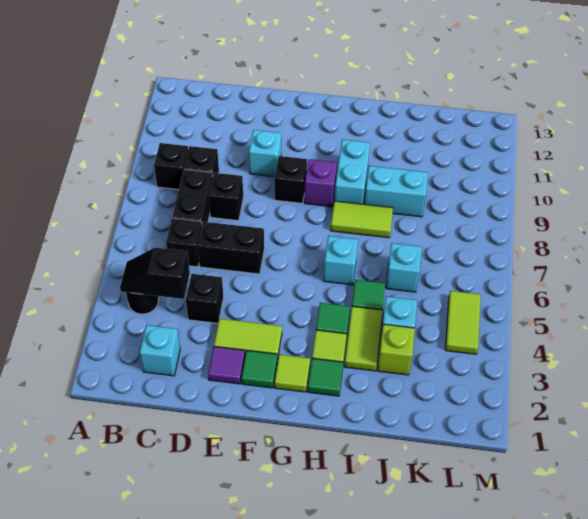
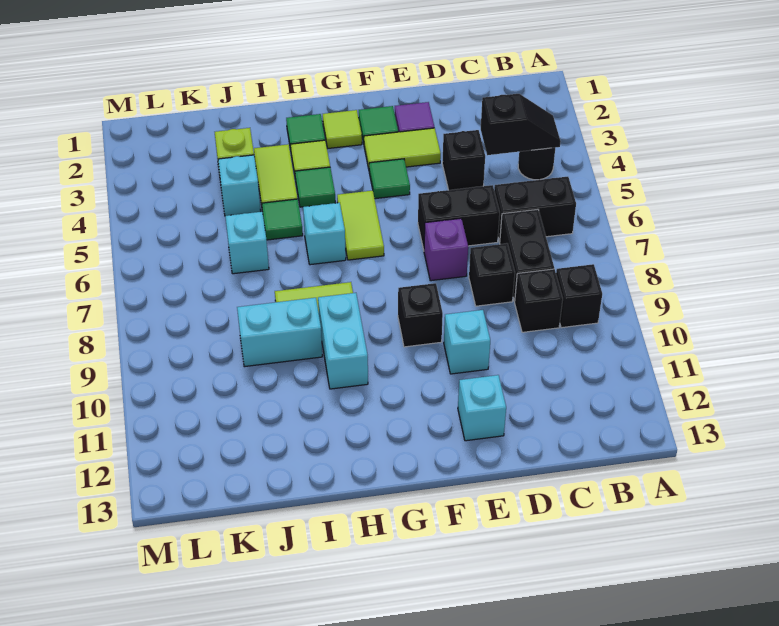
cyan brick C2 level 1 -> cyan brick E12 level 1
black brick C6 level 1 -> black brick B6:C6 level 1
none -> green tile F4 level 1
purple brick G9 level 1 -> purple brick E7 level 1
lime tile L4:L5 level 1 -> lime tile G5:G6 level 1

